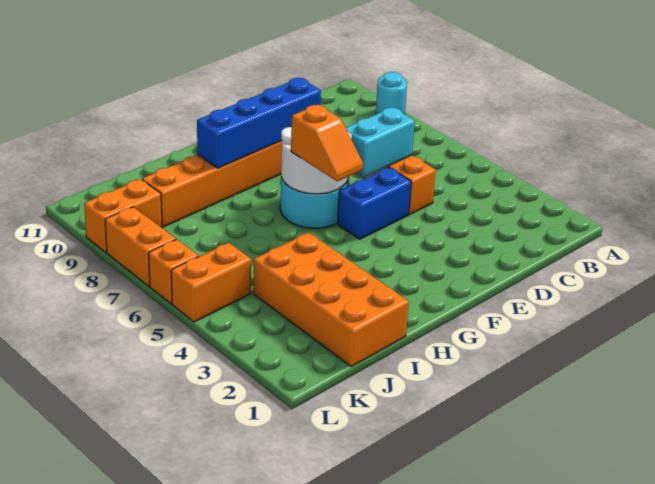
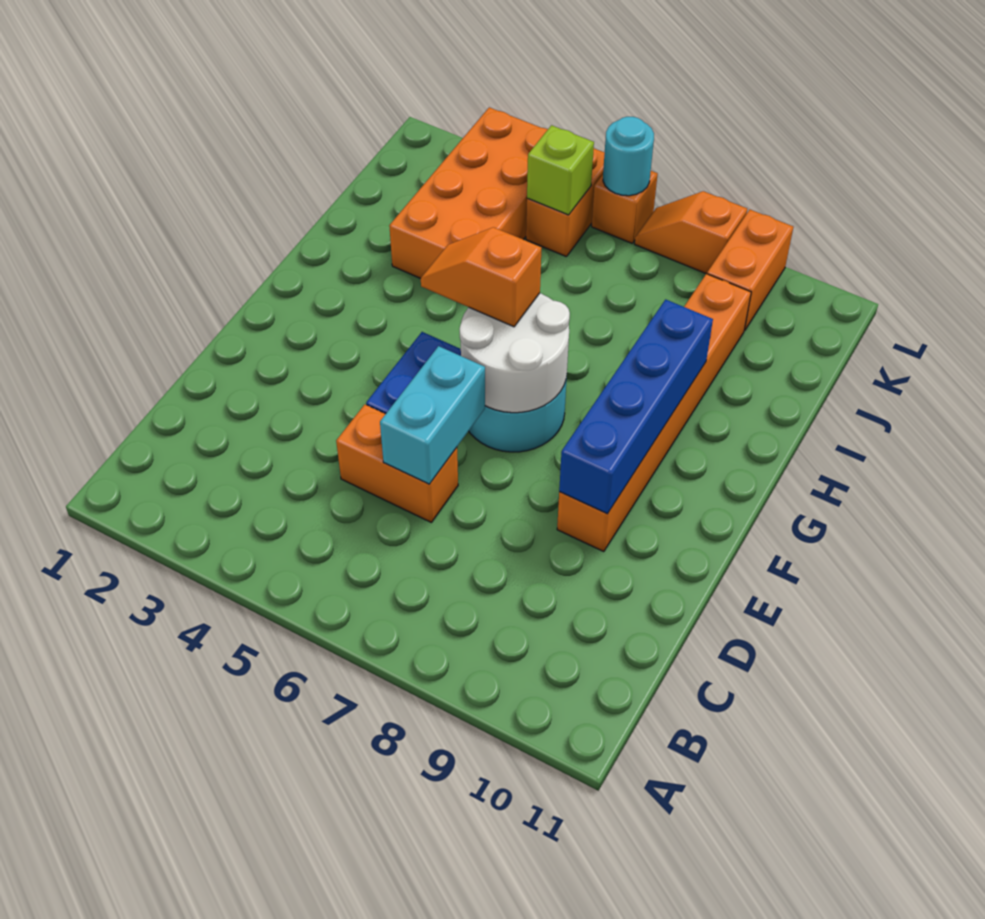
cyan round brick A9 level 1 -> cyan round brick L6 level 2
orange brick I1:J4 level 1 -> orange brick I3:L4 level 1
none -> lime brick K5 level 2
orange brick L7:L8 level 1 -> orange slope L7:L8 level 1 top 8

